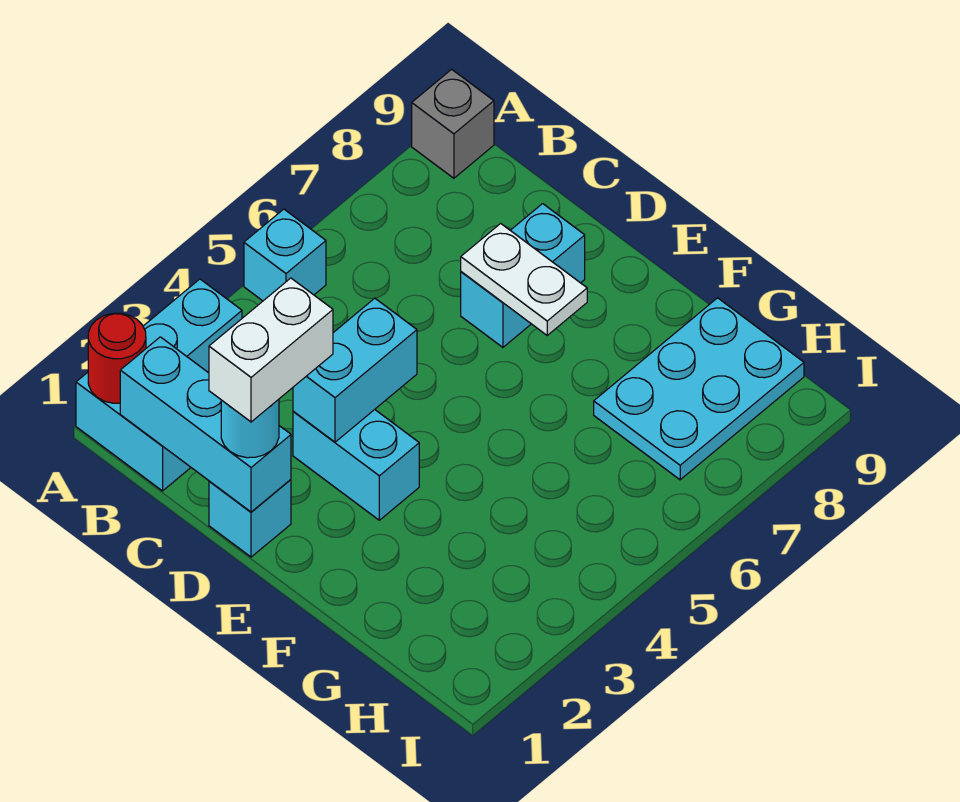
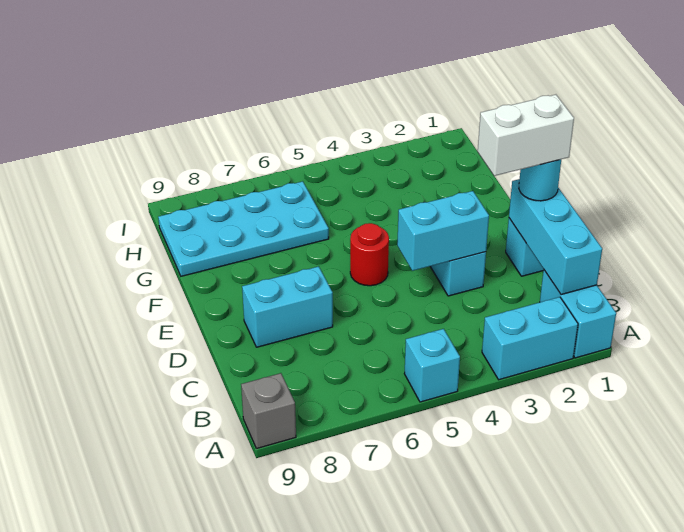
red round brick A1 level 2 -> red round brick E5 level 1
white plate D7:E7 level 2 -> none
cyan plate G7:H9 level 1 -> cyan plate G6:H9 level 1

